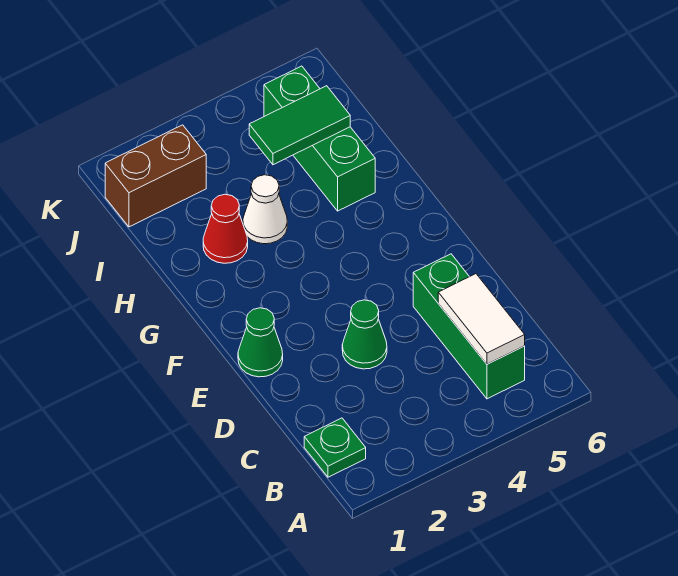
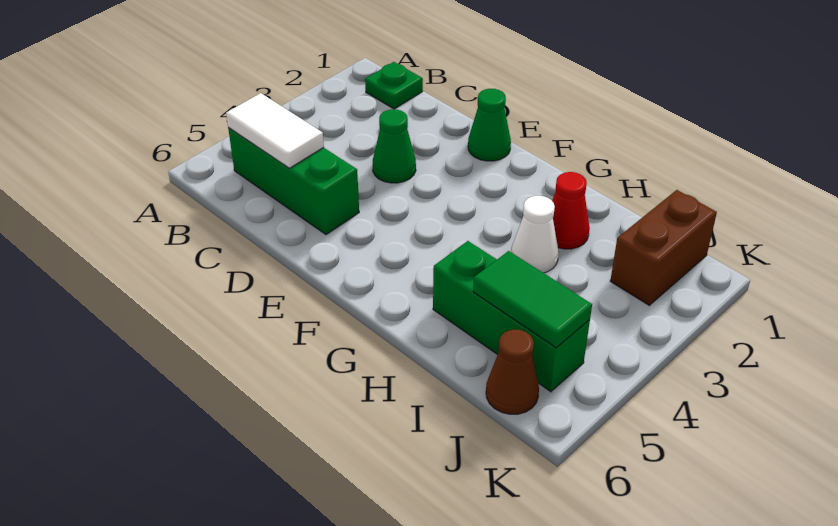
green tile I4:I5 level 2 -> green tile I5:J5 level 2
none -> brown cone J6 level 1

